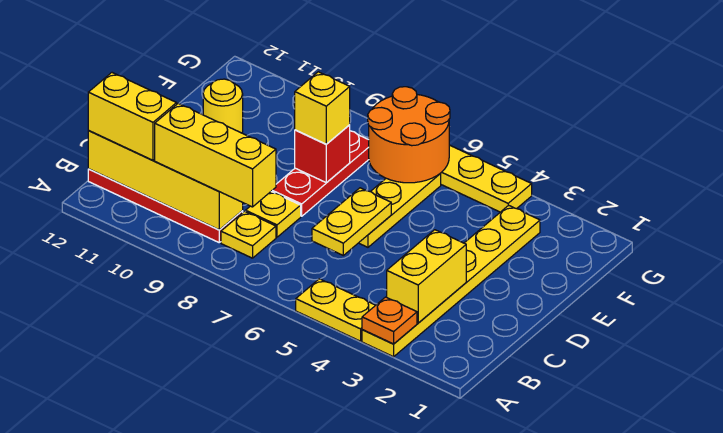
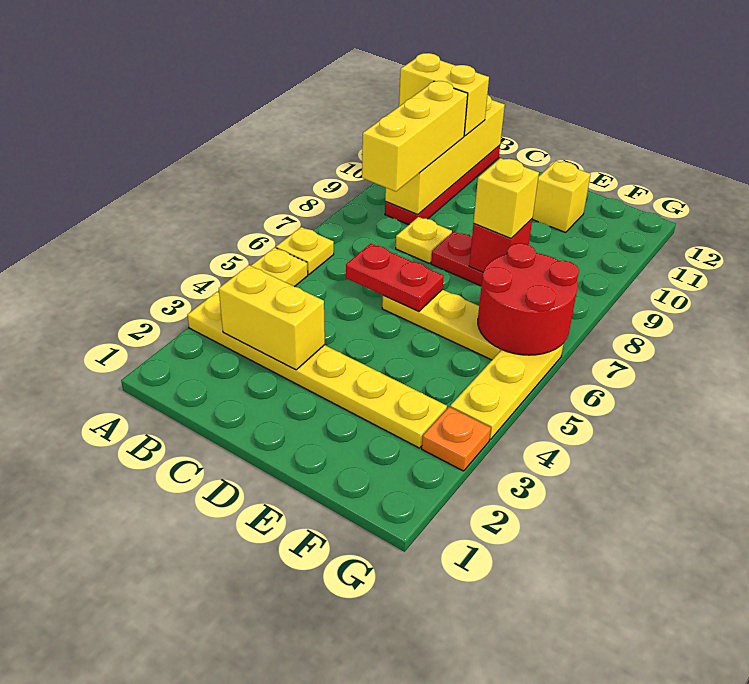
orange plate A3 level 2 -> orange plate G3 level 1
yellow plate B8 level 1 -> yellow plate A6 level 1
yellow brick B11:B12 level 3 -> yellow brick A11:B11 level 3
yellow plate C6:D6 level 2 -> red plate C6:D6 level 2
yellow round brick E11 level 1 -> yellow brick E11 level 1
orange round brick F6:G7 level 2 -> red round brick F6:G7 level 2

